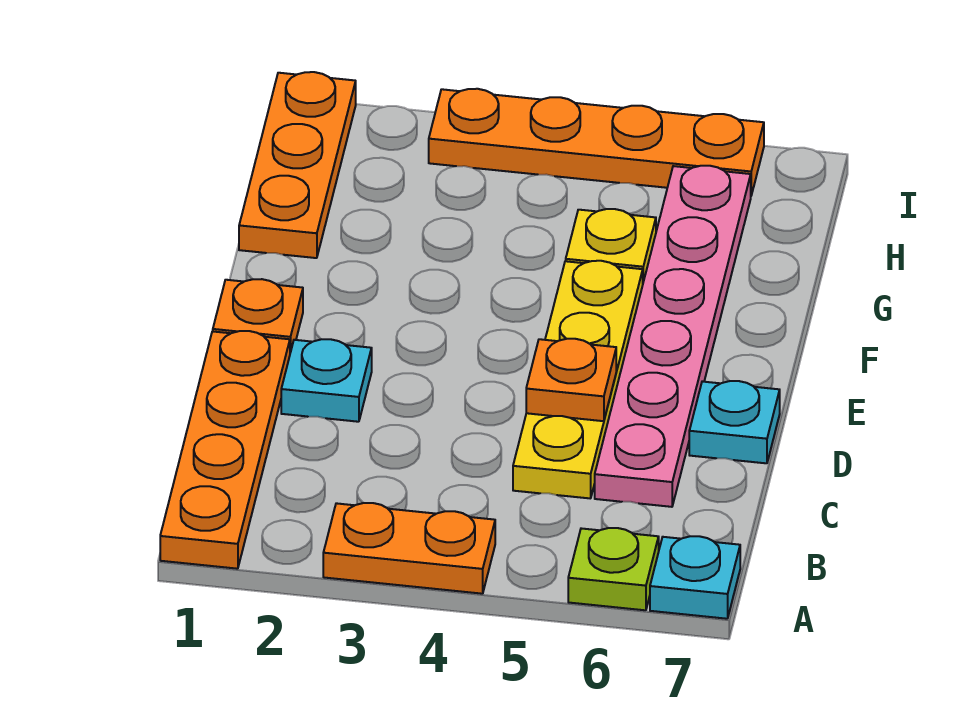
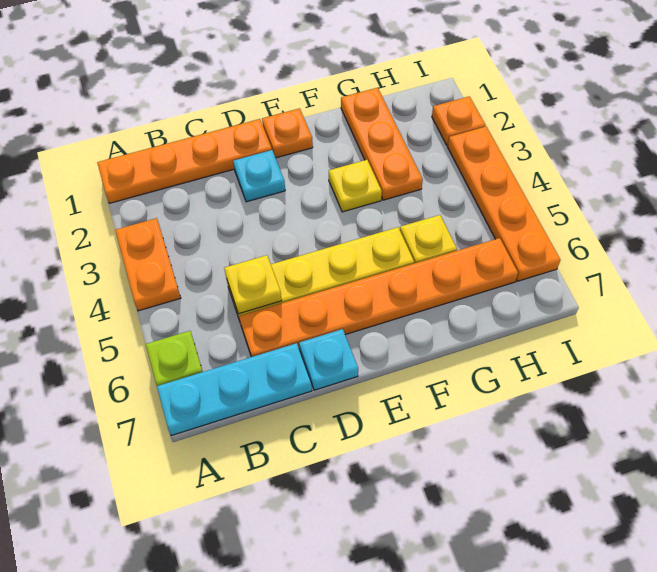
cyan plate A7 level 1 -> cyan plate A7:C7 level 1
none -> yellow plate C5 level 2
pink plate C6:H6 level 1 -> orange plate C6:H6 level 1
orange plate D5 level 2 -> orange plate I2 level 1
none -> yellow plate F3 level 1
orange plate G1:I1 level 1 -> orange plate G1:G3 level 1

